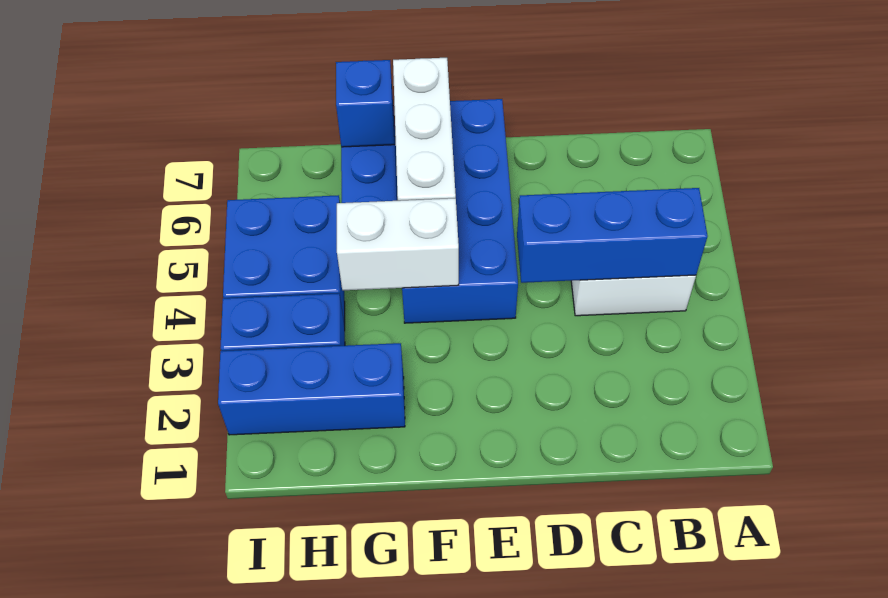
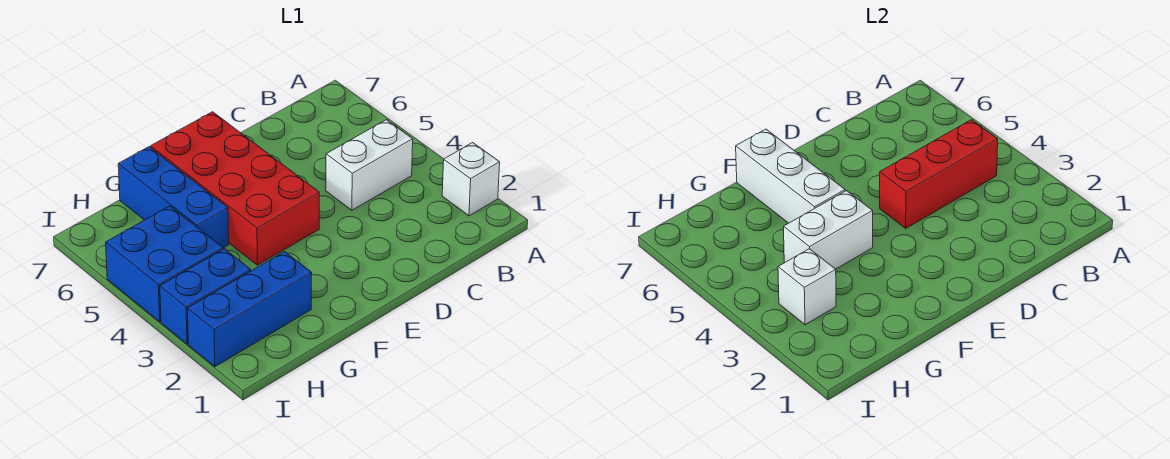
none -> white brick A2 level 1
blue brick B4:D4 level 2 -> red brick B4:D4 level 2
blue brick E4:F7 level 1 -> red brick E4:F7 level 1
blue brick G7 level 2 -> none
none -> white brick H3 level 2

